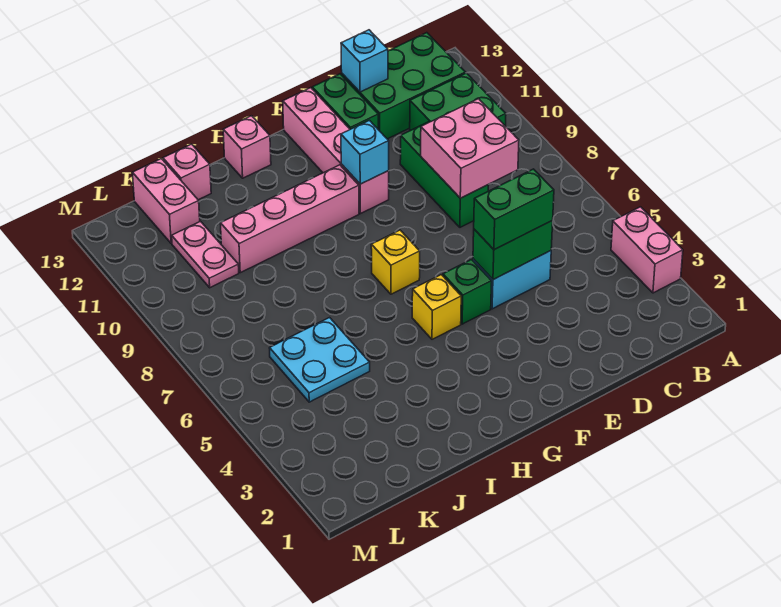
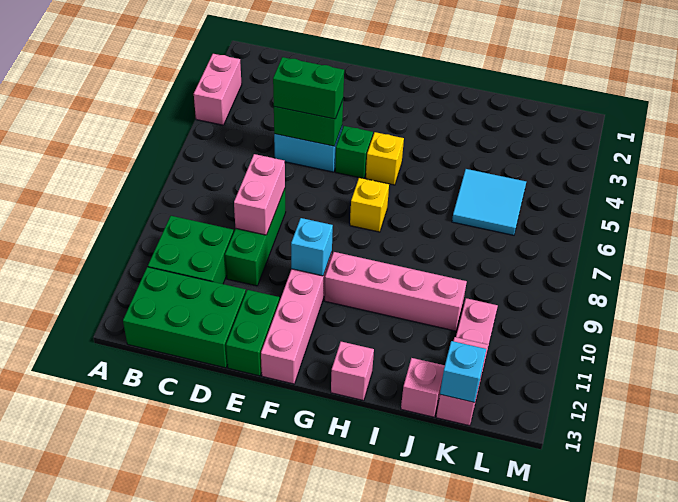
pink brick C8:D9 level 2 -> pink brick D8:D9 level 2
cyan brick D13 level 2 -> cyan brick K13 level 2
cyan plate J5:K6 level 1 -> cyan tile J5:K6 level 1

